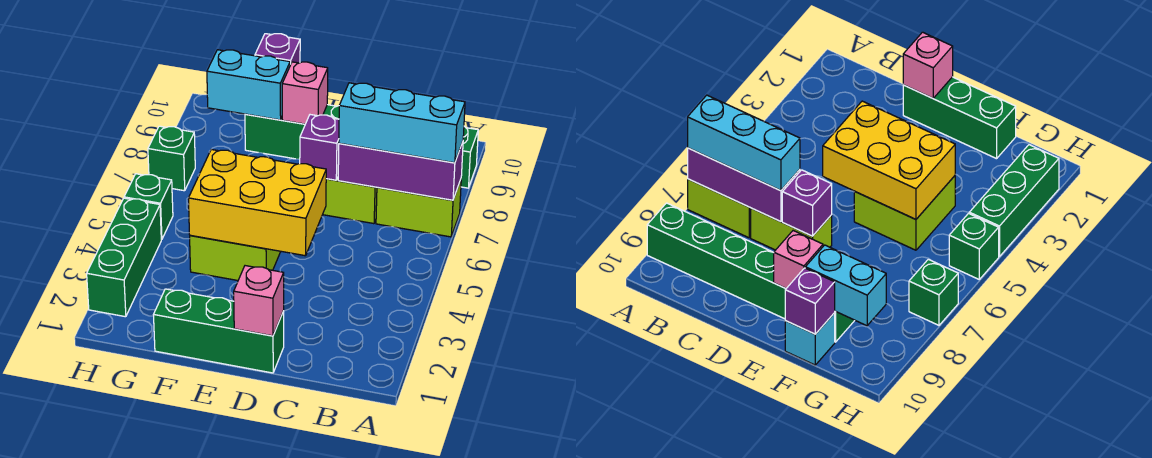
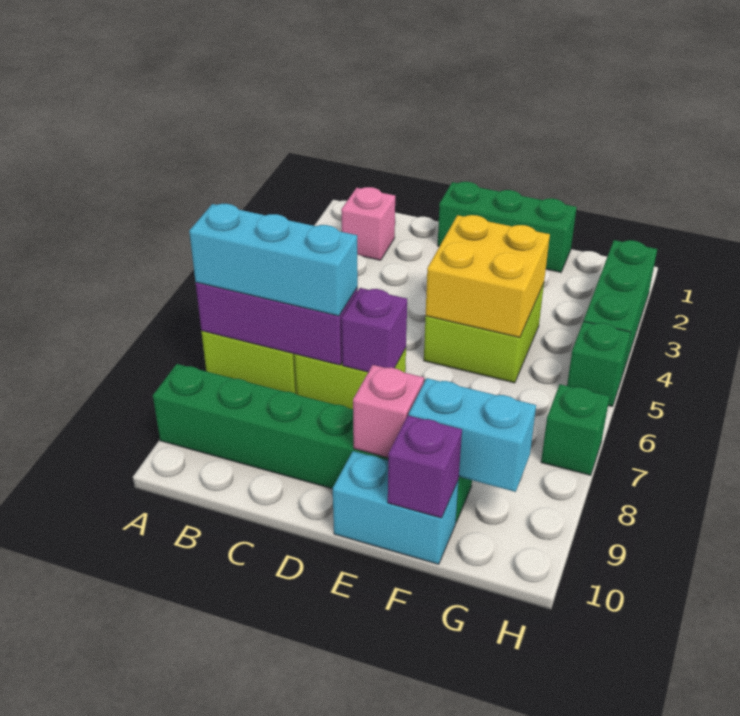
pink brick D1 level 2 -> pink brick B2 level 1
yellow brick D4:F5 level 2 -> yellow brick E4:F5 level 2
cyan brick F10 level 1 -> cyan brick E10:F10 level 1

